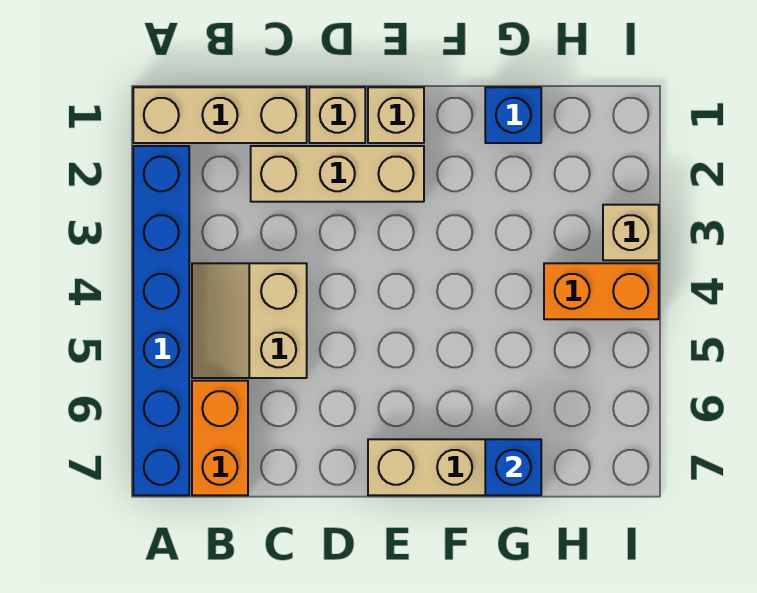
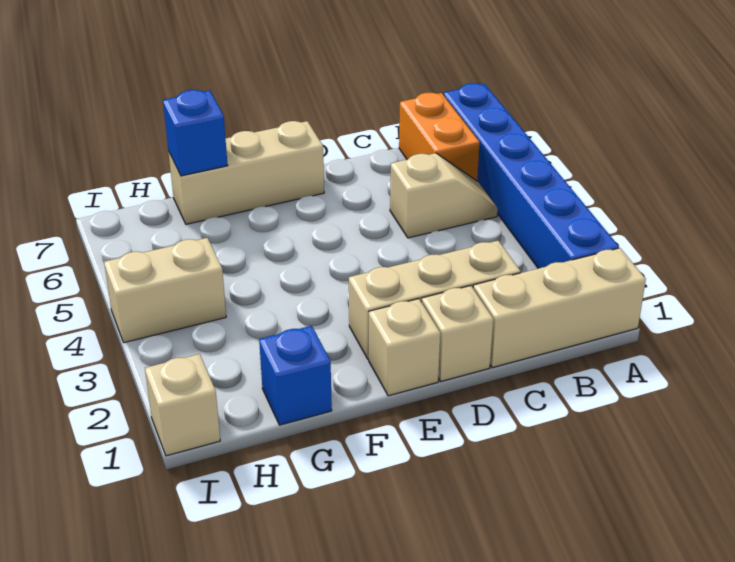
tan slope B4:C5 level 1 top C -> tan slope B5:C5 level 1 top C
orange brick H4:I4 level 1 -> tan brick H4:I4 level 1
tan brick I3 level 1 -> tan brick I1 level 1

